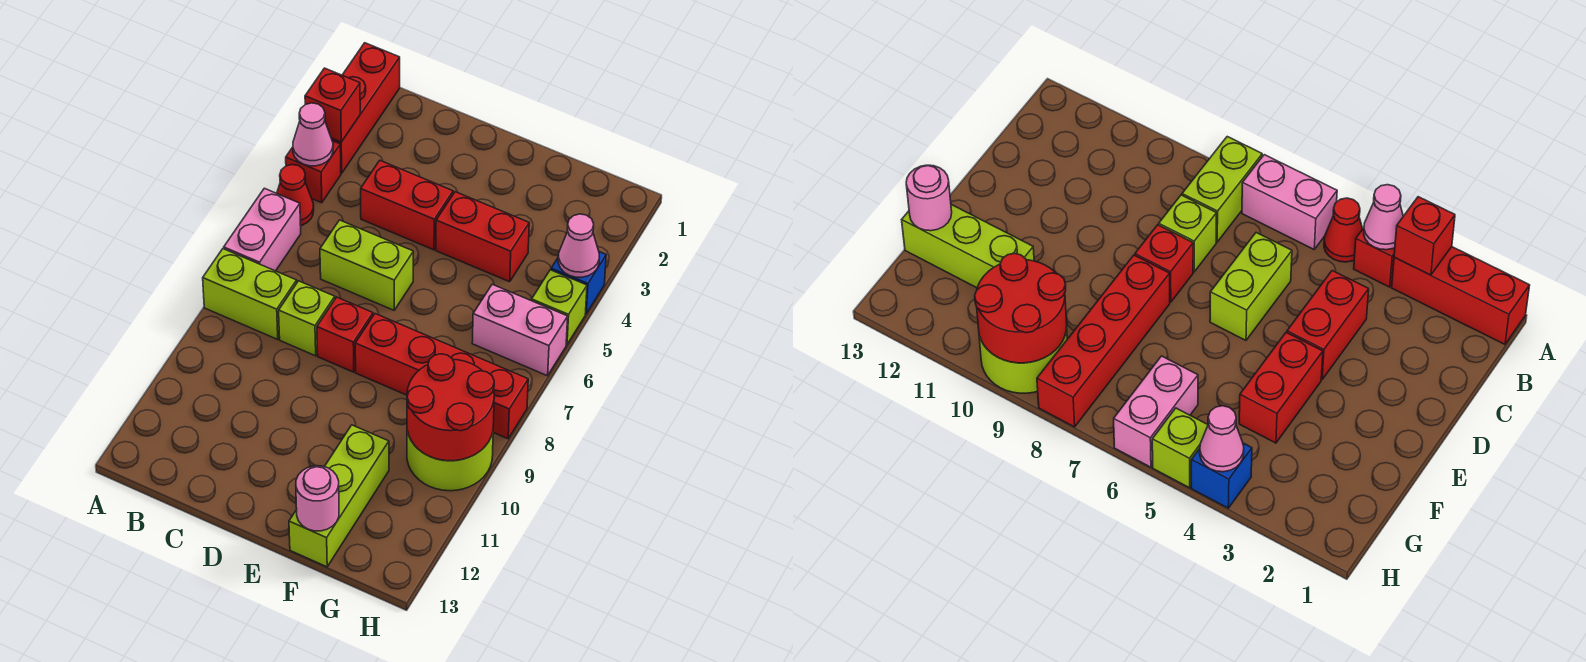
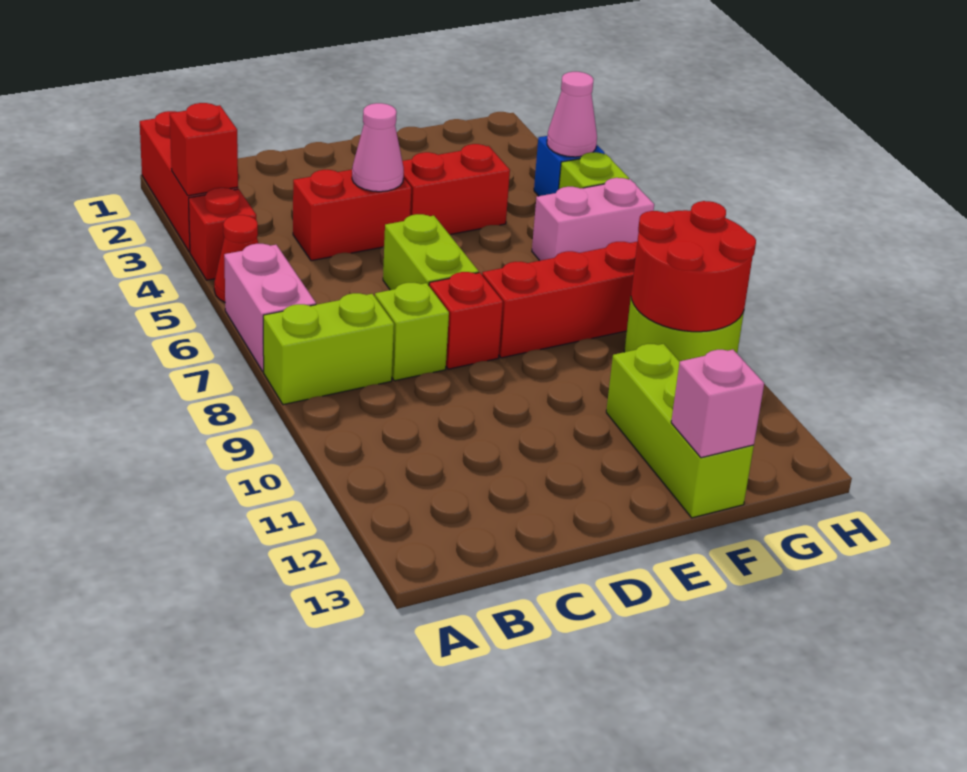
pink cone A4 level 2 -> pink cone D4 level 2
lime brick C6:D6 level 1 -> lime brick D6:D7 level 1
pink round brick F13 level 2 -> pink brick F13 level 2

